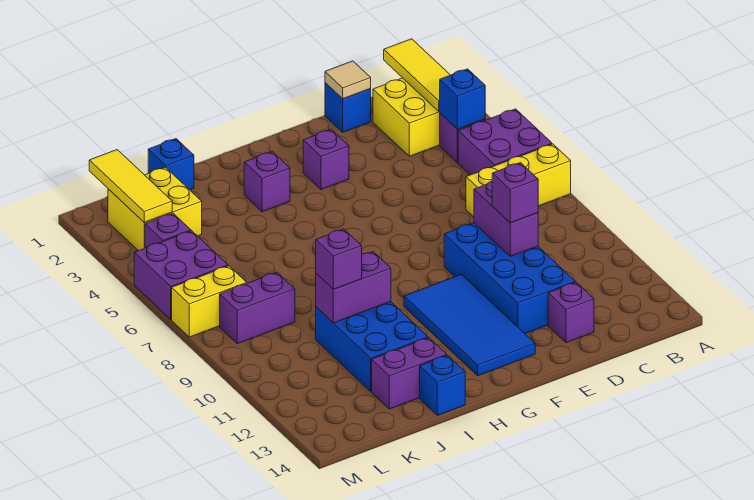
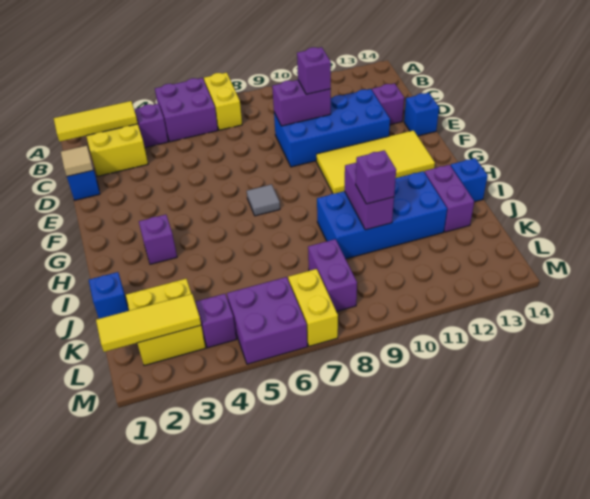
yellow brick A7:C7 level 1 -> yellow brick A7:B7 level 1
blue brick B4 level 2 -> blue brick E14 level 1
purple brick F3 level 1 -> none
blue tile F10:G13 level 1 -> yellow tile F10:G13 level 1
none -> grey tile G7 level 1
blue brick I10:J12 level 1 -> blue brick I9:J12 level 1

